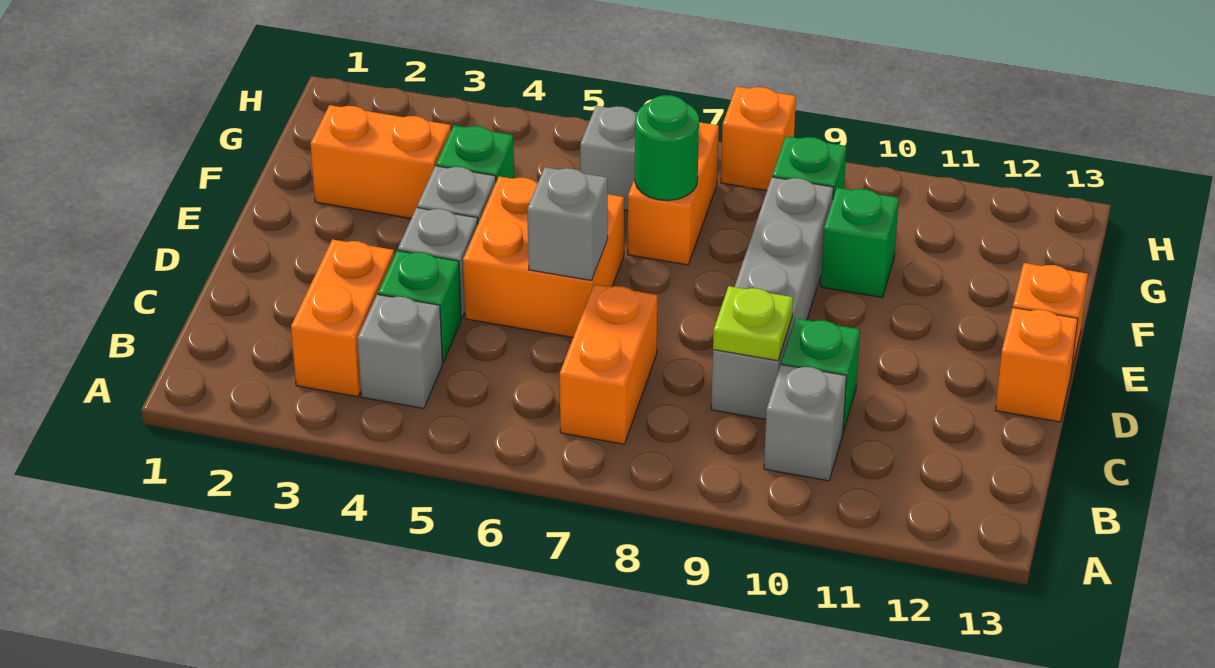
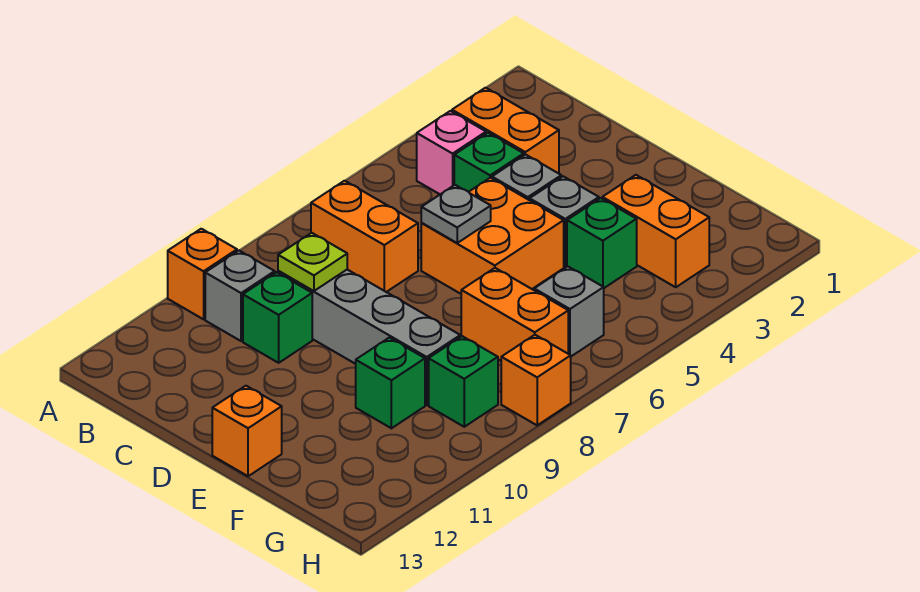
grey brick B4 level 1 -> pink brick B4 level 1
grey brick D6 level 2 -> grey plate D6 level 2
orange brick D13 level 1 -> orange brick A10 level 1
orange brick F2:F3 level 1 -> orange brick F3:G3 level 1
green round brick F7 level 2 -> none

